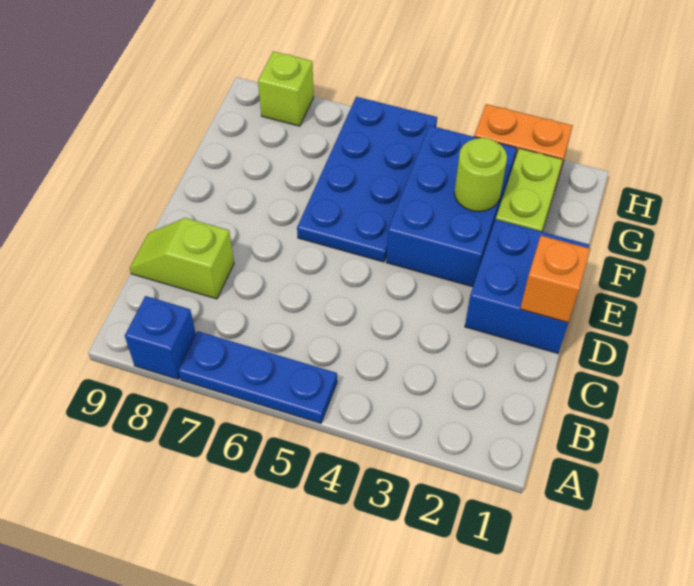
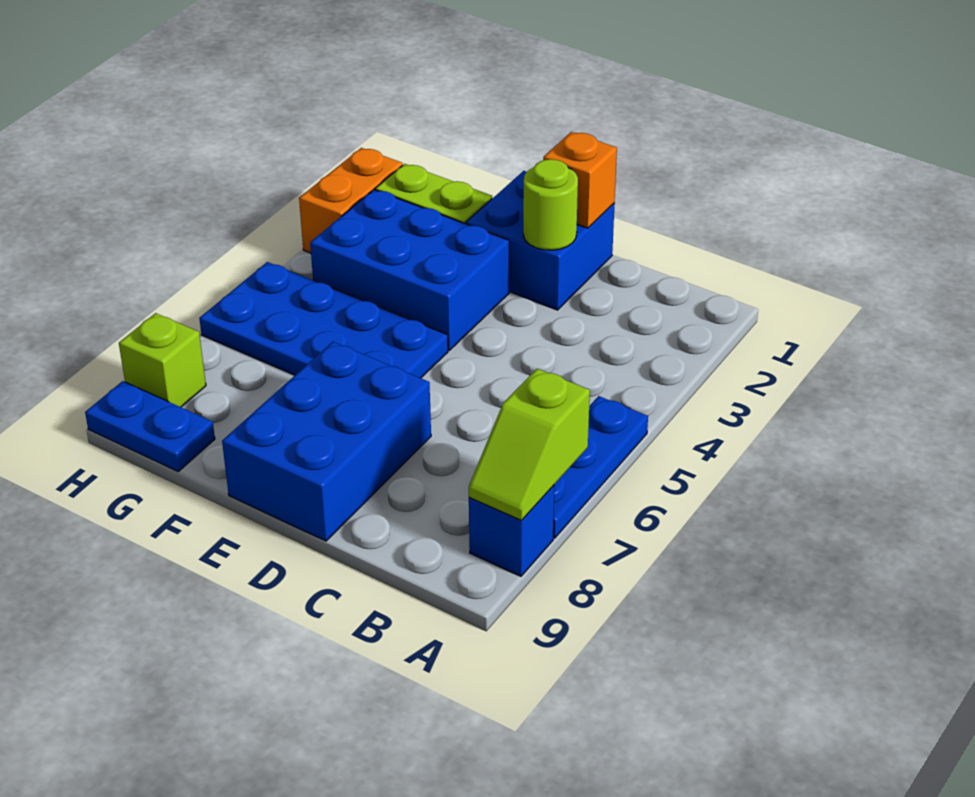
lime slope C8:C9 level 1 top 8 -> lime slope A7:A8 level 2 top 7
none -> blue brick D7:E9 level 1
lime round brick F3 level 2 -> lime round brick D2 level 2
none -> blue plate G9:H9 level 1

